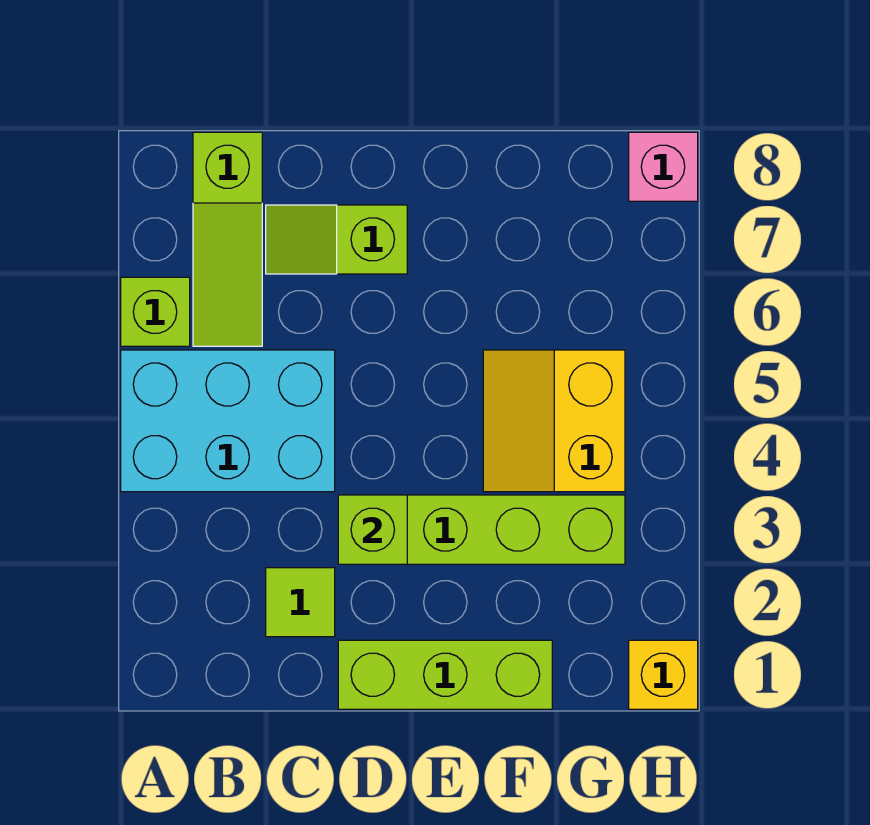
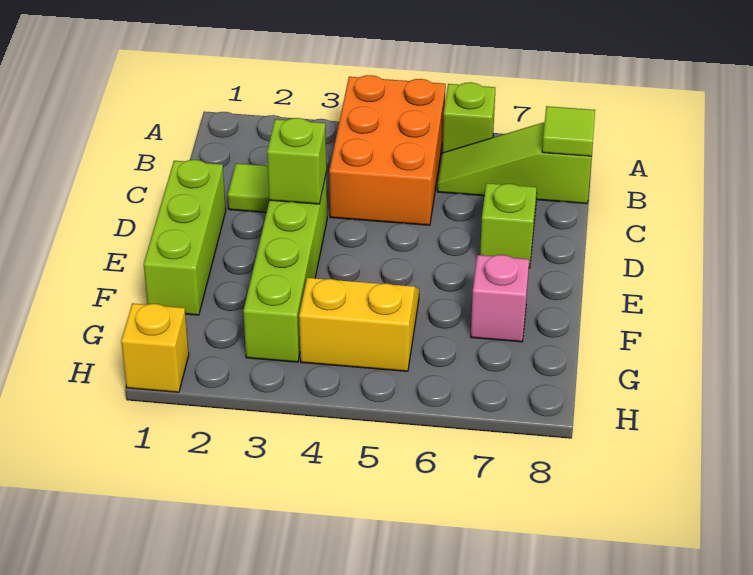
cyan brick A4:C5 level 1 -> orange brick A4:C5 level 1
none -> lime tile B8 level 2
pink brick H8 level 1 -> pink brick F7 level 1

